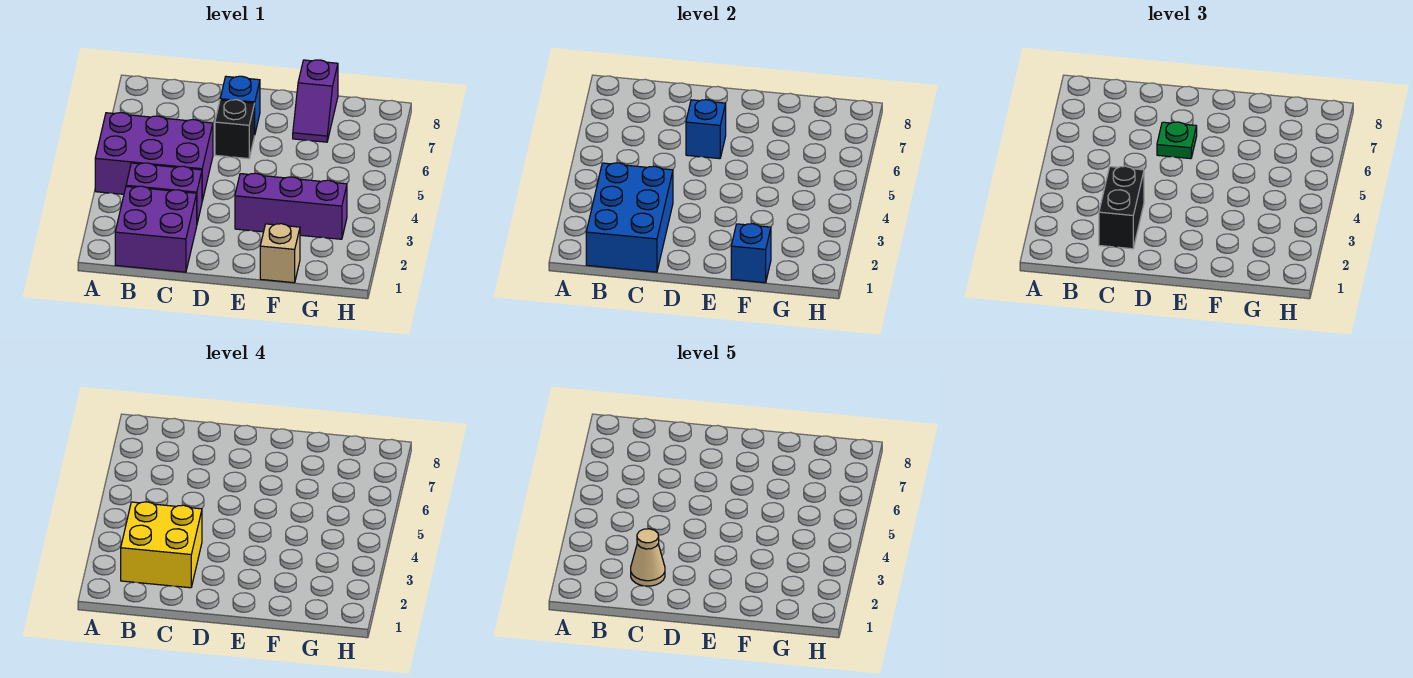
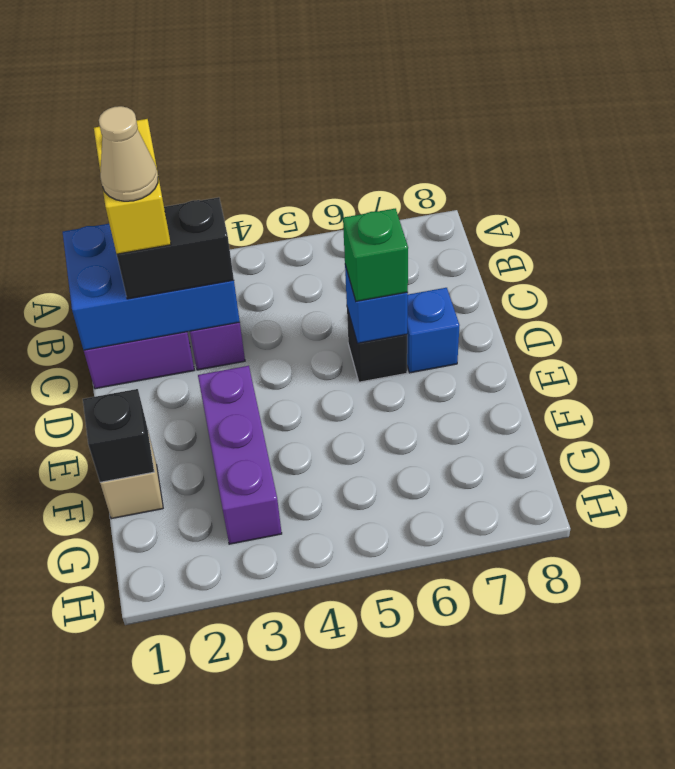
purple brick A4:C5 level 1 -> none
yellow brick B2:C3 level 4 -> yellow brick B2:C2 level 4
green plate D6 level 3 -> green brick D6 level 3
blue brick F1 level 2 -> black brick F1 level 2
purple slope F7:F8 level 1 top 8 -> none

